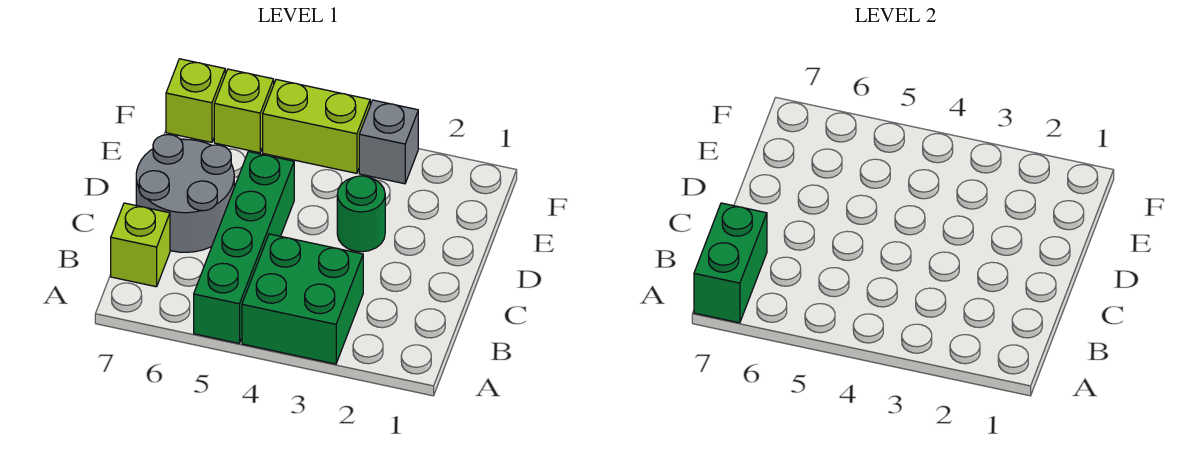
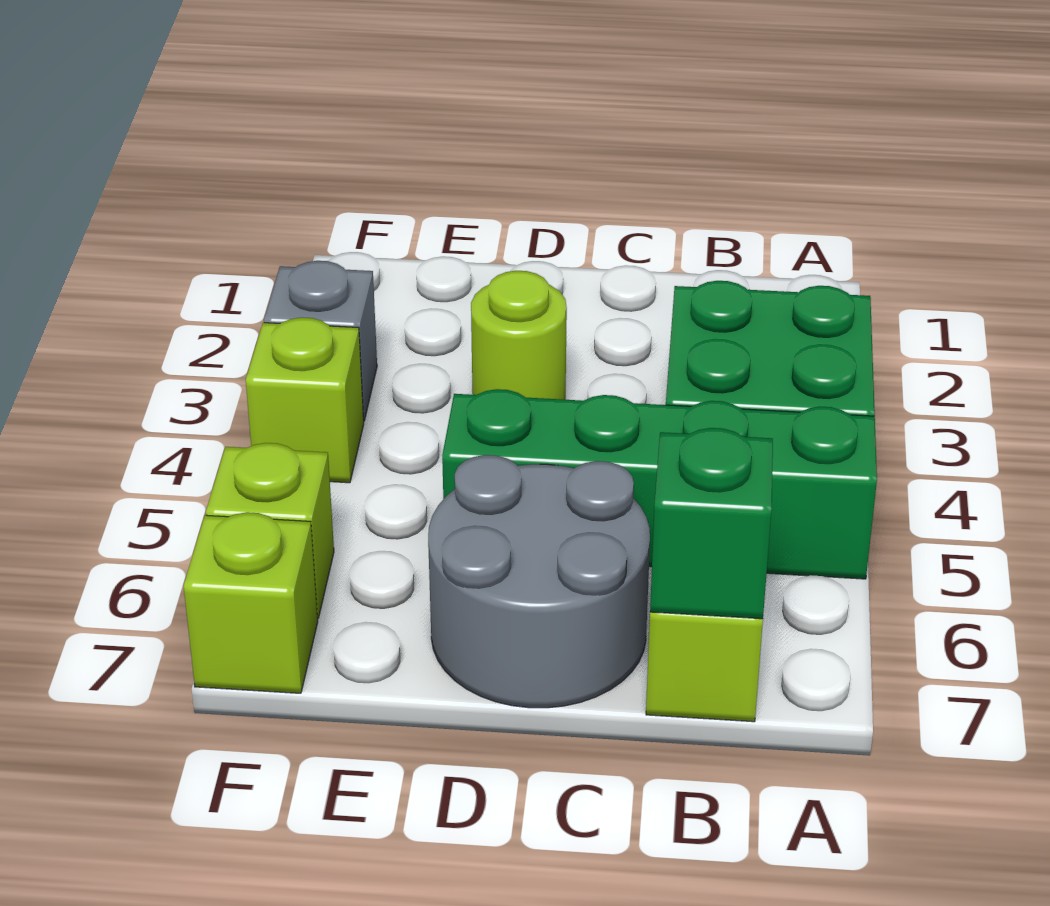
green brick A7:B7 level 2 -> green brick B7 level 2
green round brick D3 level 1 -> lime round brick D3 level 1
lime brick F4:F5 level 1 -> lime brick F4 level 1

